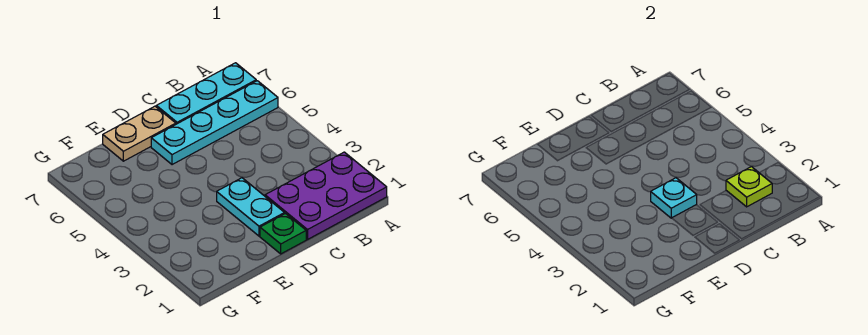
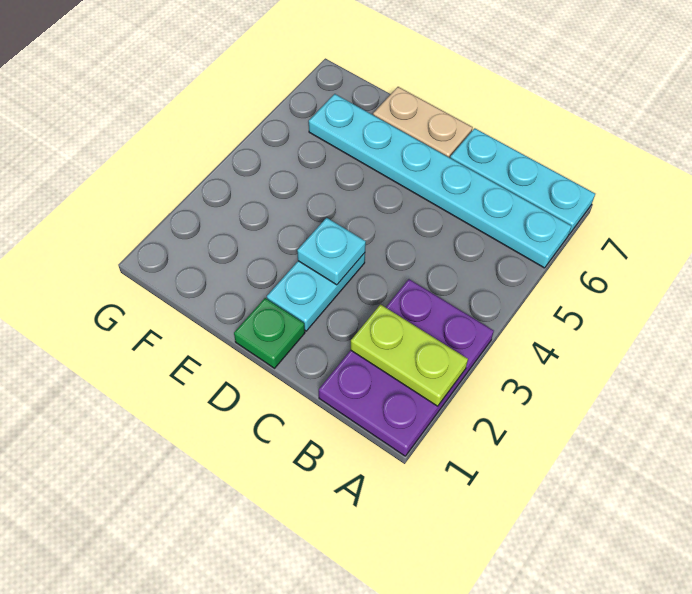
purple plate A1:C2 level 1 -> purple plate A1:B3 level 1
cyan plate A6:D6 level 1 -> cyan plate A6:F6 level 1
lime plate B2 level 2 -> lime plate A2:B2 level 2

